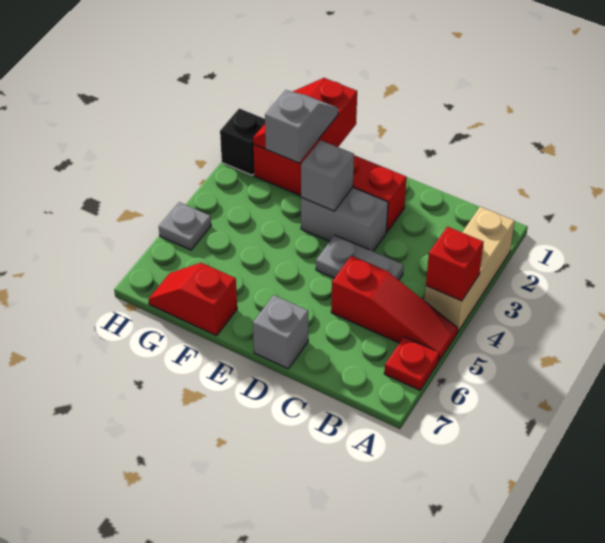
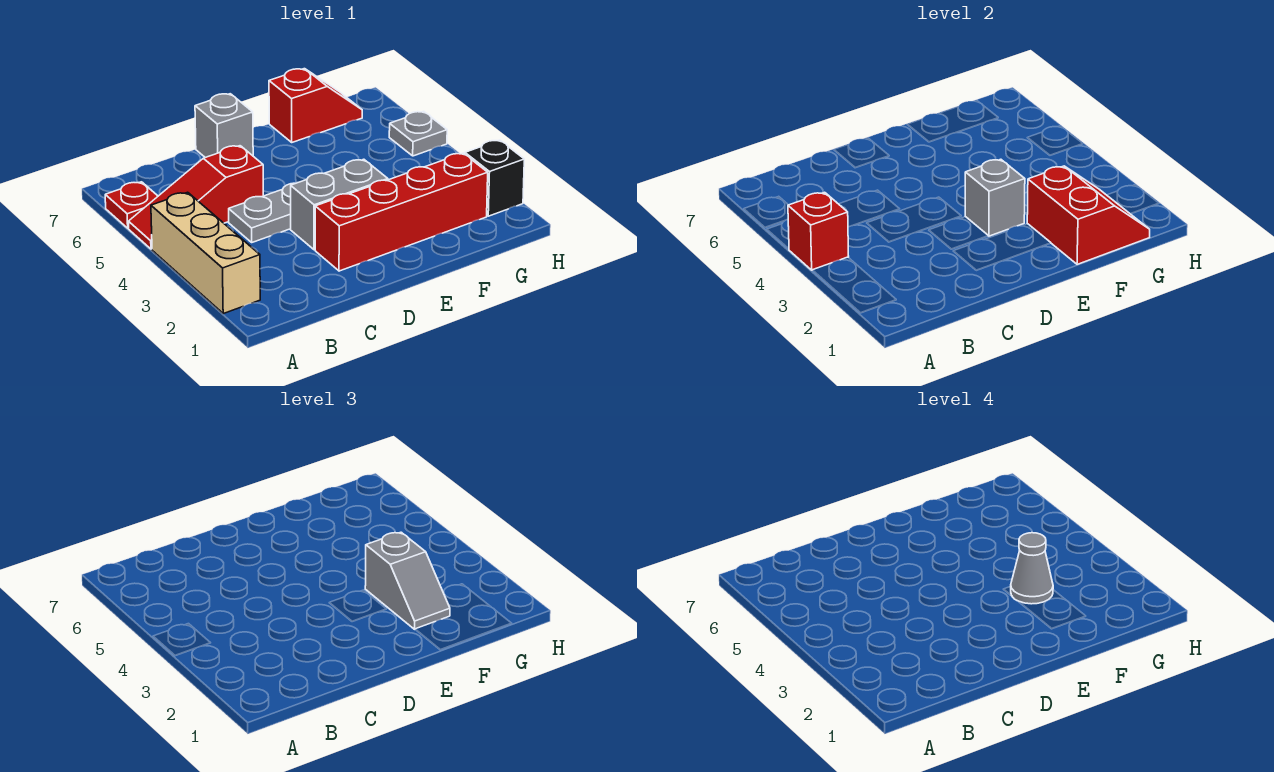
none -> grey cone F3 level 4

